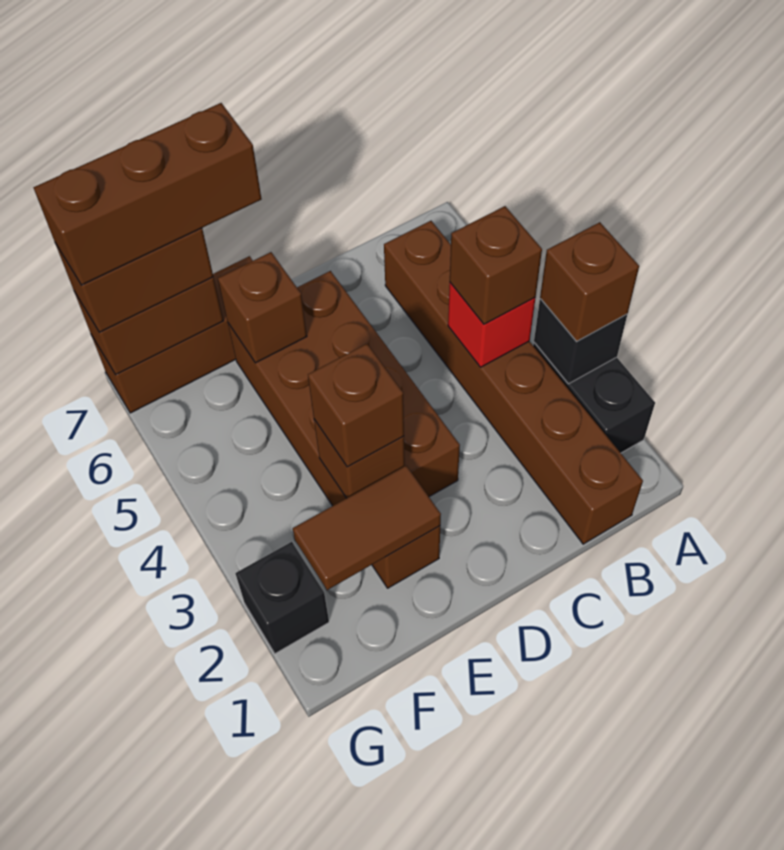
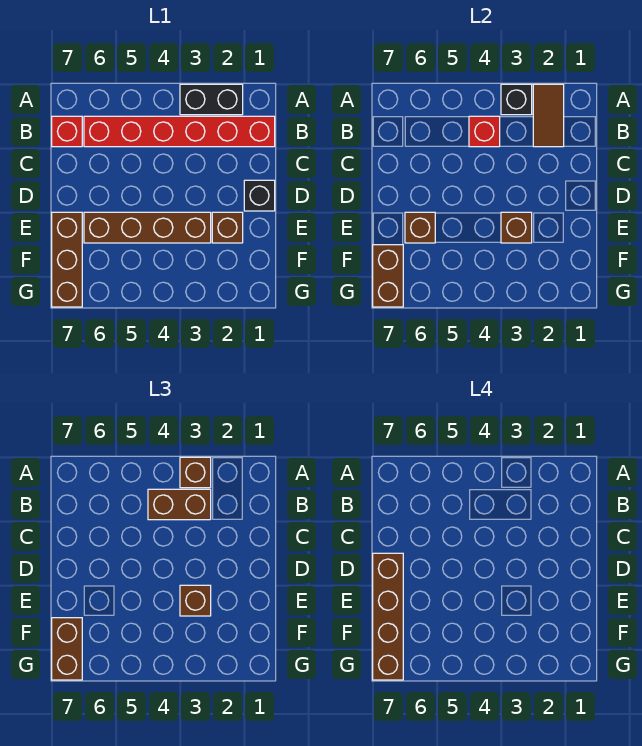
brown brick B1:B6 level 1 -> red brick B1:B6 level 1
brown brick B4 level 3 -> brown brick B3:B4 level 3
none -> red brick B7 level 1
brown brick D3:E6 level 1 -> brown brick E3:E6 level 1
brown tile E2:F2 level 2 -> brown tile A2:B2 level 2
brown brick E7:G7 level 4 -> brown brick D7:G7 level 4
black brick G2 level 1 -> black brick D1 level 1

